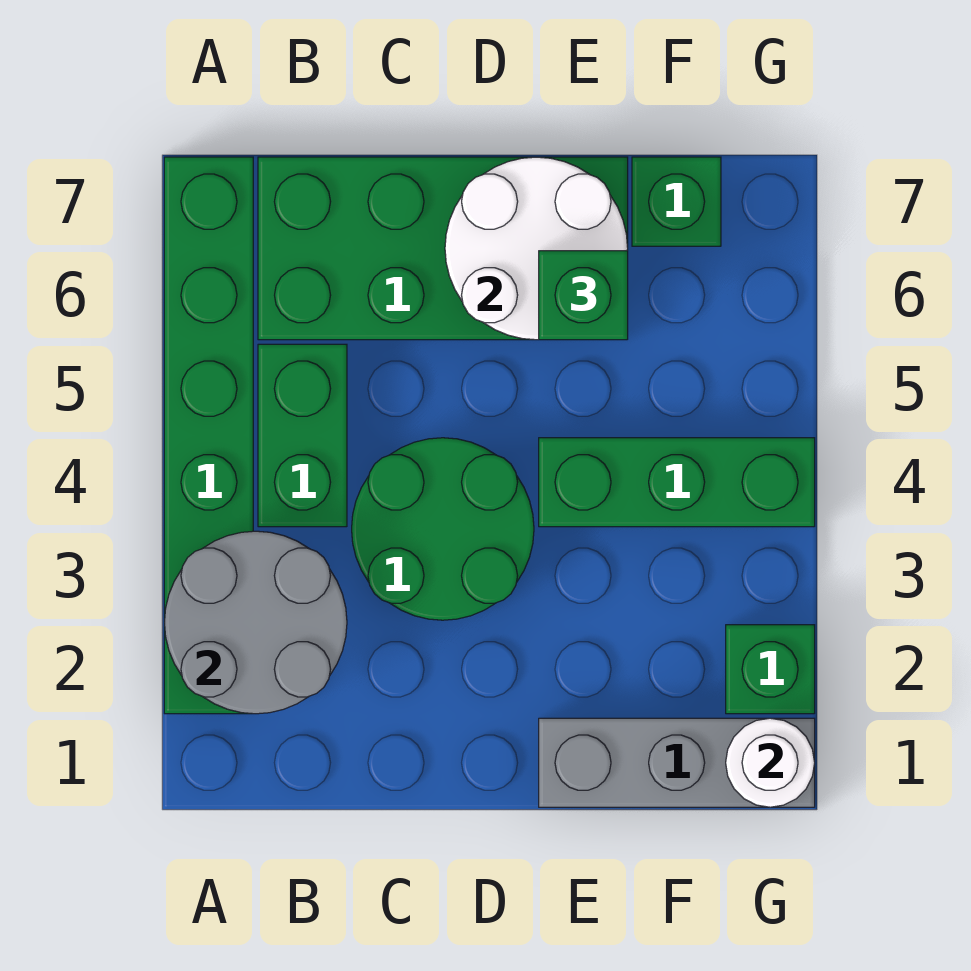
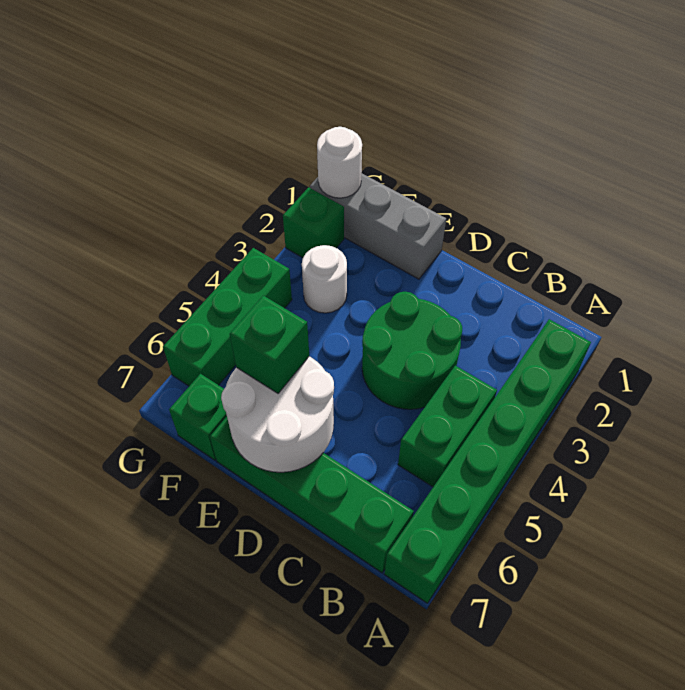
grey round brick A2:B3 level 2 -> none
green brick B6:E7 level 1 -> green brick B7:E7 level 1
green brick E4:G4 level 1 -> green brick G4:G6 level 1
none -> white round brick F3 level 1

